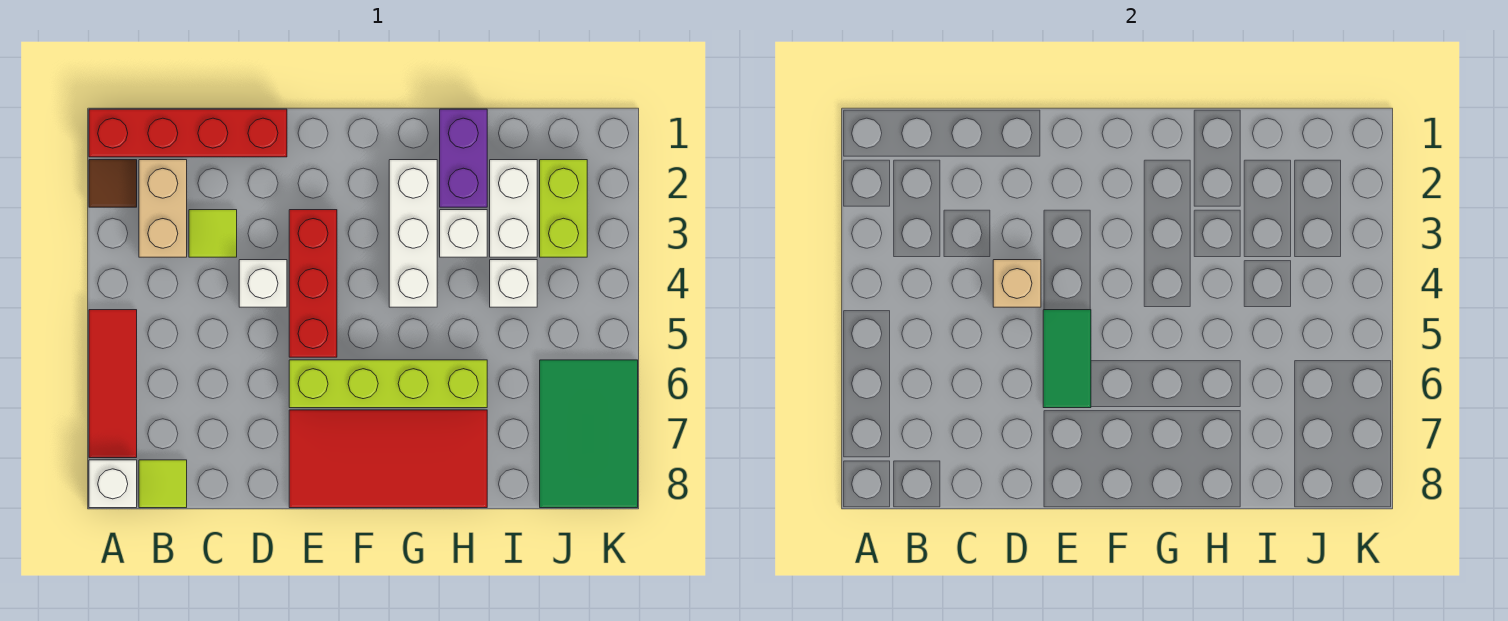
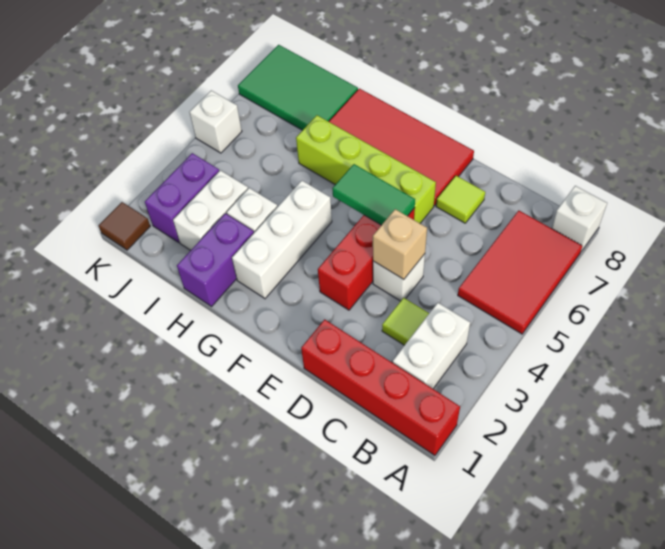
brown tile A2 level 1 -> brown tile K1 level 1
red tile A5:A7 level 1 -> red tile A5:B7 level 1
tan brick B2:B3 level 1 -> white brick B2:B3 level 1
lime tile B8 level 1 -> lime tile D7 level 1
green tile E5:E6 level 2 -> green tile E5:F5 level 2
white brick I4 level 1 -> white brick K5 level 1
lime brick J2:J3 level 1 -> purple brick J2:J3 level 1
green tile J6:K8 level 1 -> green tile I7:K8 level 1

